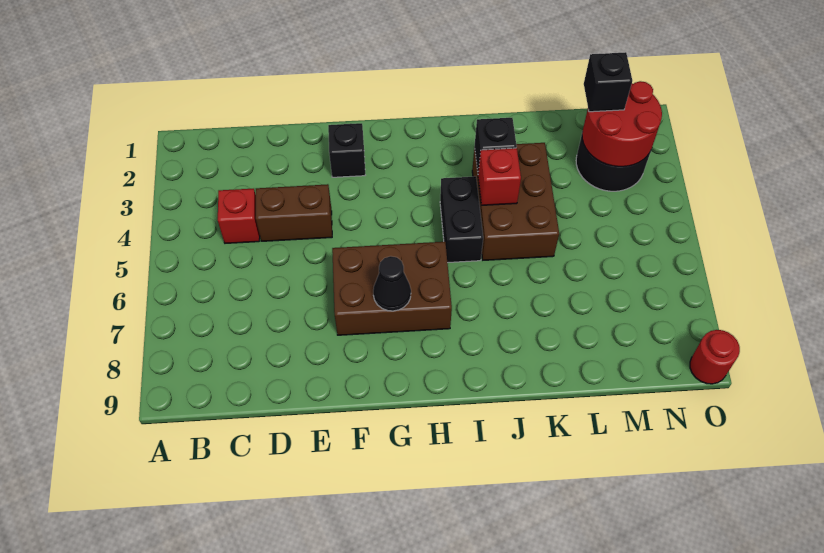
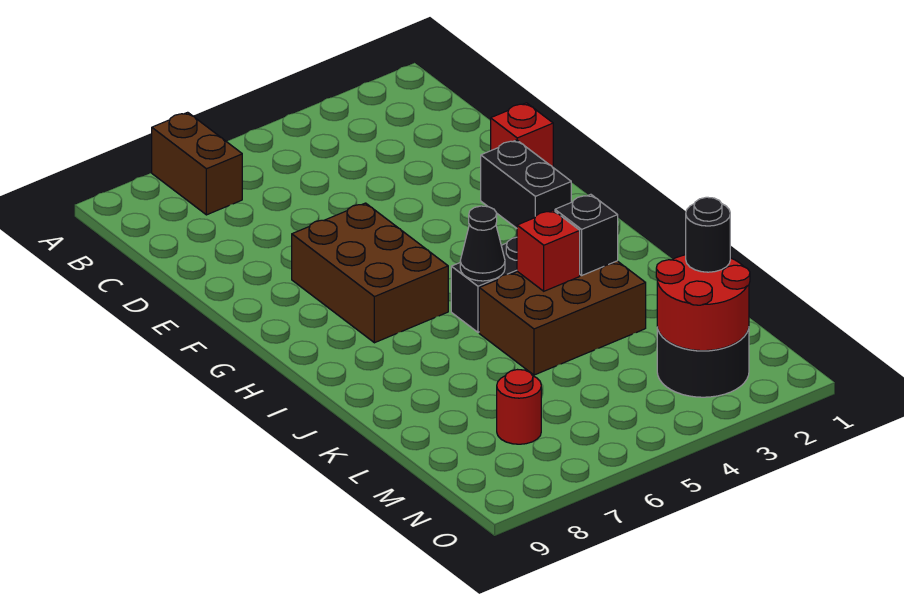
red brick C4 level 1 -> red brick E1 level 1
brown brick D4:E4 level 1 -> brown brick A7:B7 level 1
black brick F2 level 1 -> black brick F2:G2 level 1
black cone G7 level 2 -> black cone I5 level 2
black brick M2 level 3 -> black round brick M2 level 3
red round brick O9 level 1 -> red round brick M7 level 1

